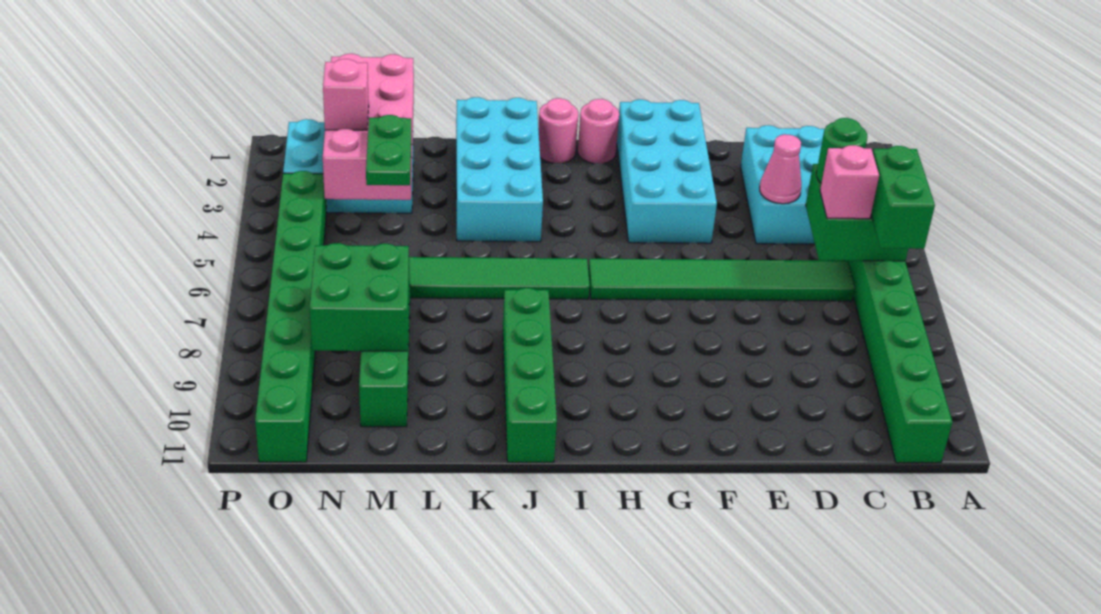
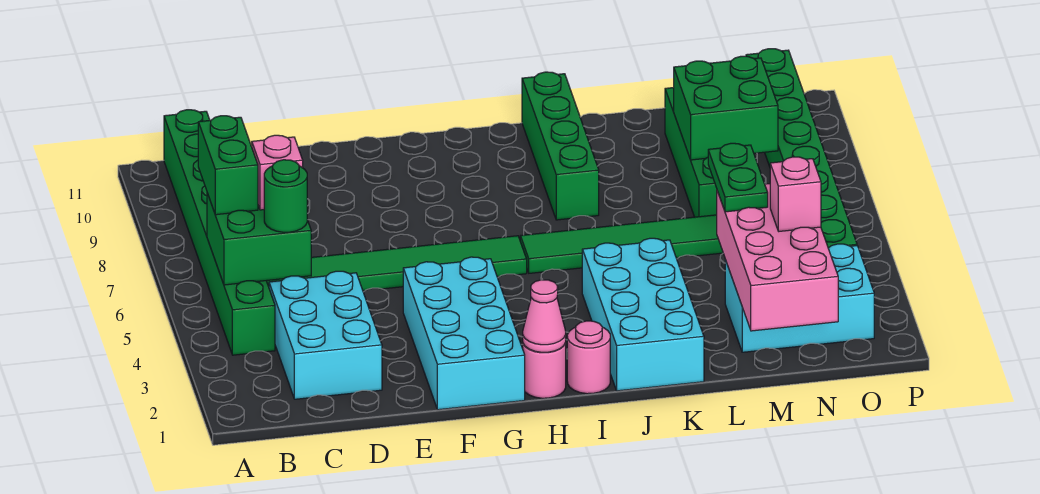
pink cone D4 level 2 -> pink cone H1 level 2

